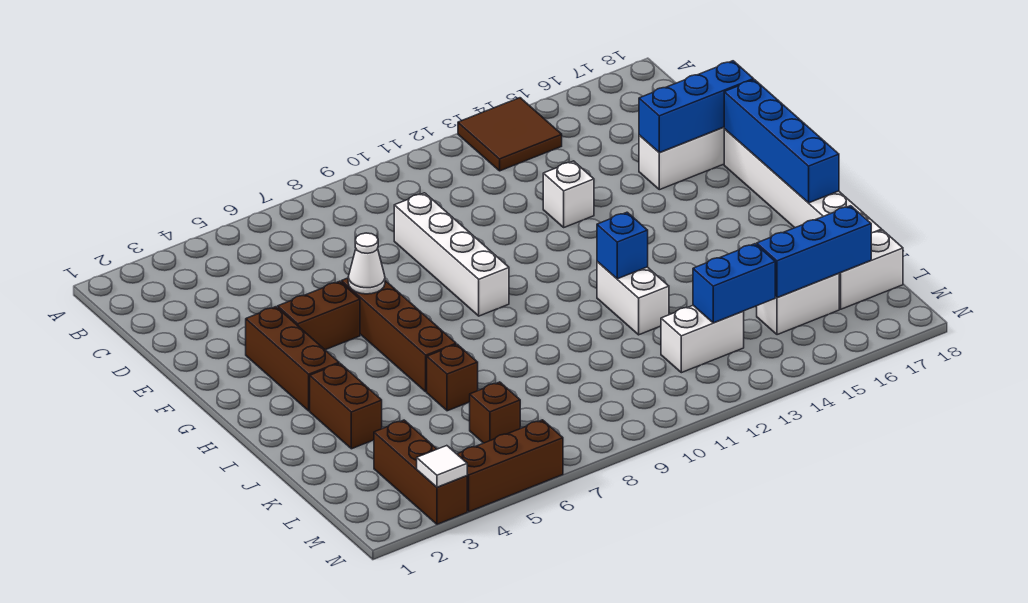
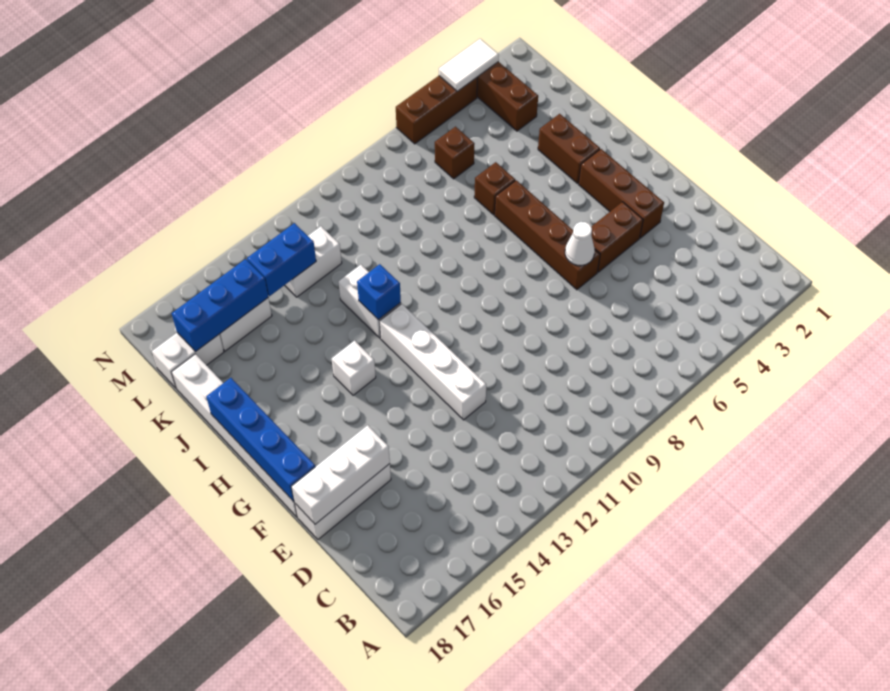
brown tile A13:B14 level 1 -> none
white brick D9:G9 level 1 -> white brick E12:H12 level 1
white brick E13 level 1 -> white brick H14 level 1
blue brick E16:E18 level 2 -> white brick E16:E18 level 2
white tile N3 level 2 -> white tile N3:N4 level 2

